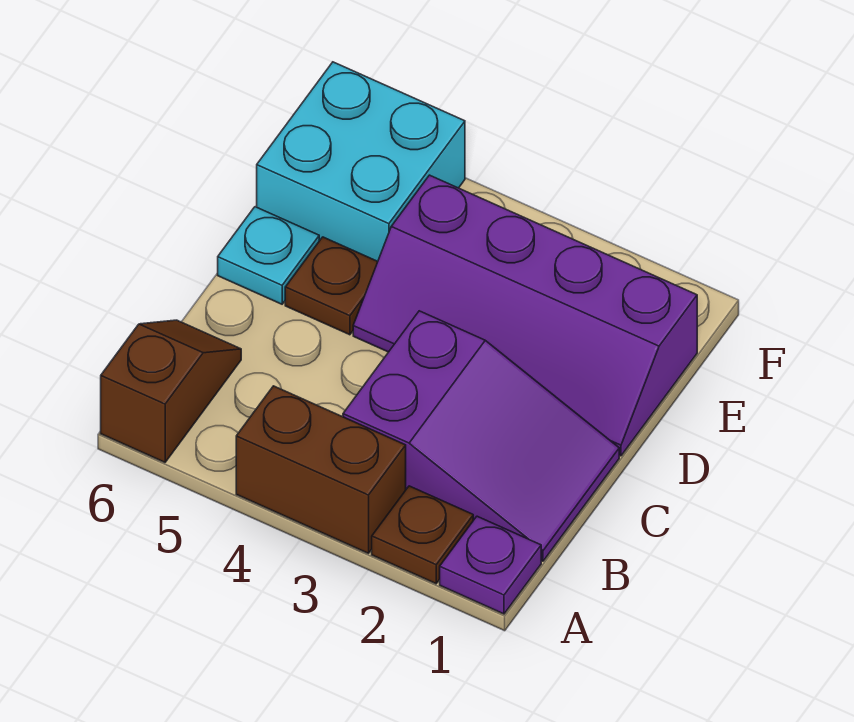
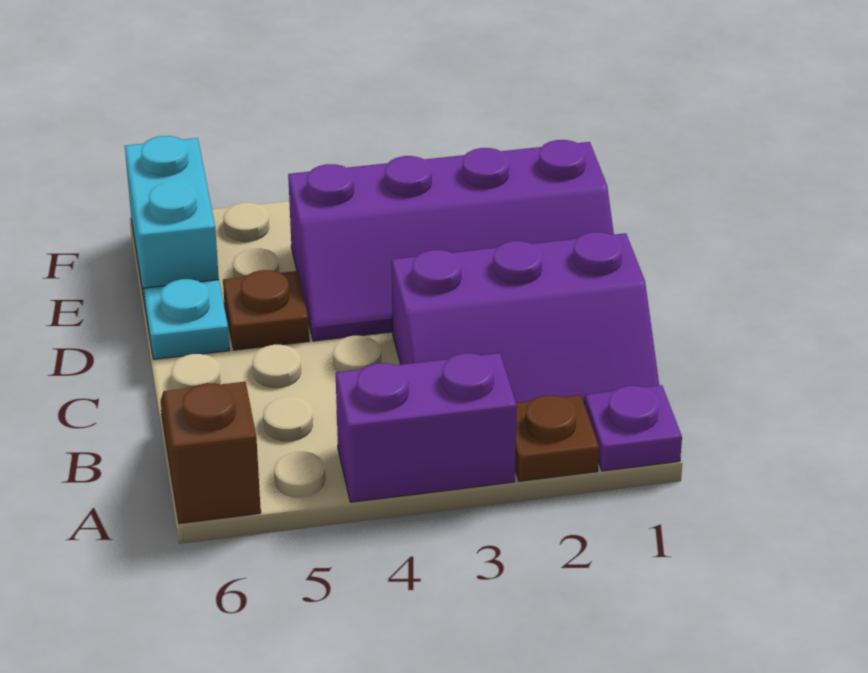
brown brick A3:A4 level 1 -> purple brick A3:A4 level 1
purple slope B1:C3 level 1 top 3 -> purple slope B1:C3 level 1 top C
cyan brick E5:F6 level 1 -> cyan brick E6:F6 level 1

